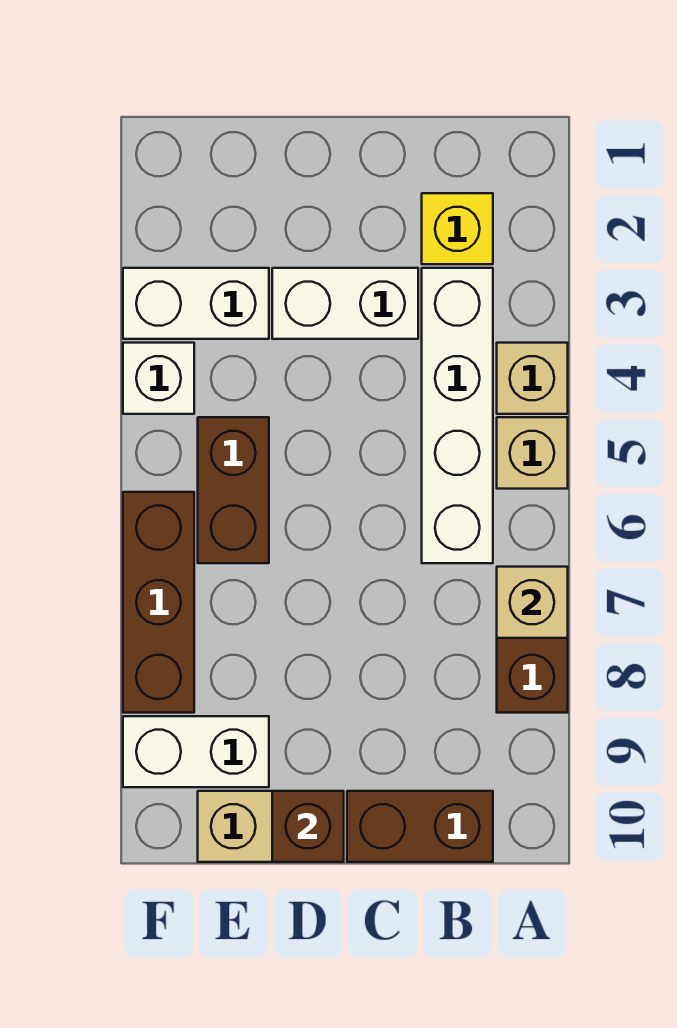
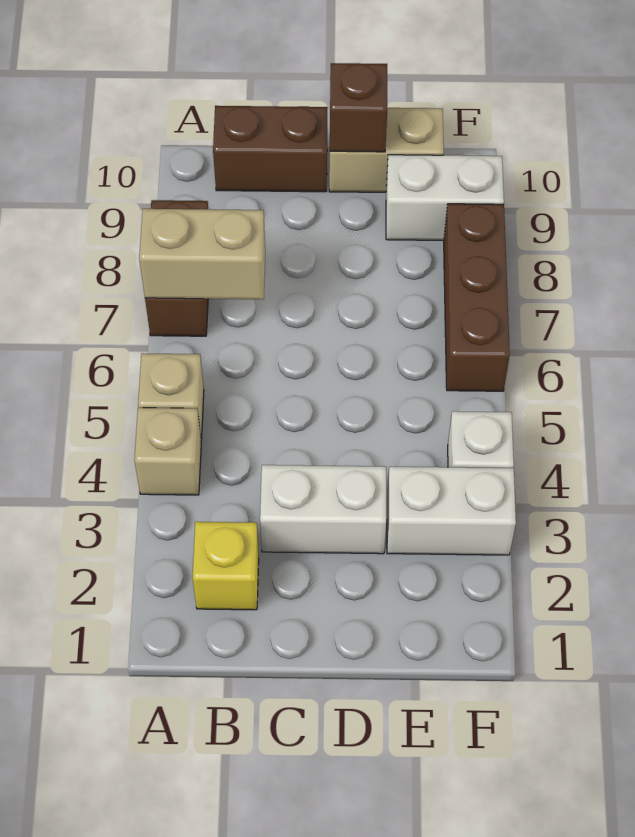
tan brick A7 level 2 -> tan brick A7:B7 level 2
white brick B3:B6 level 1 -> none
brown brick E5:E6 level 1 -> none

